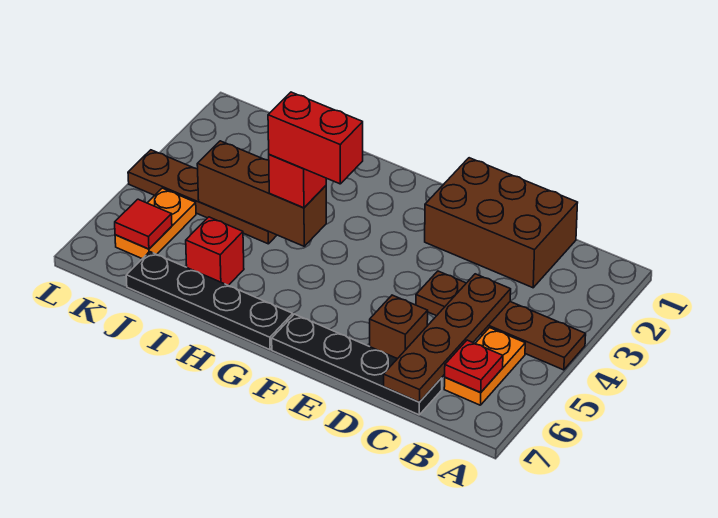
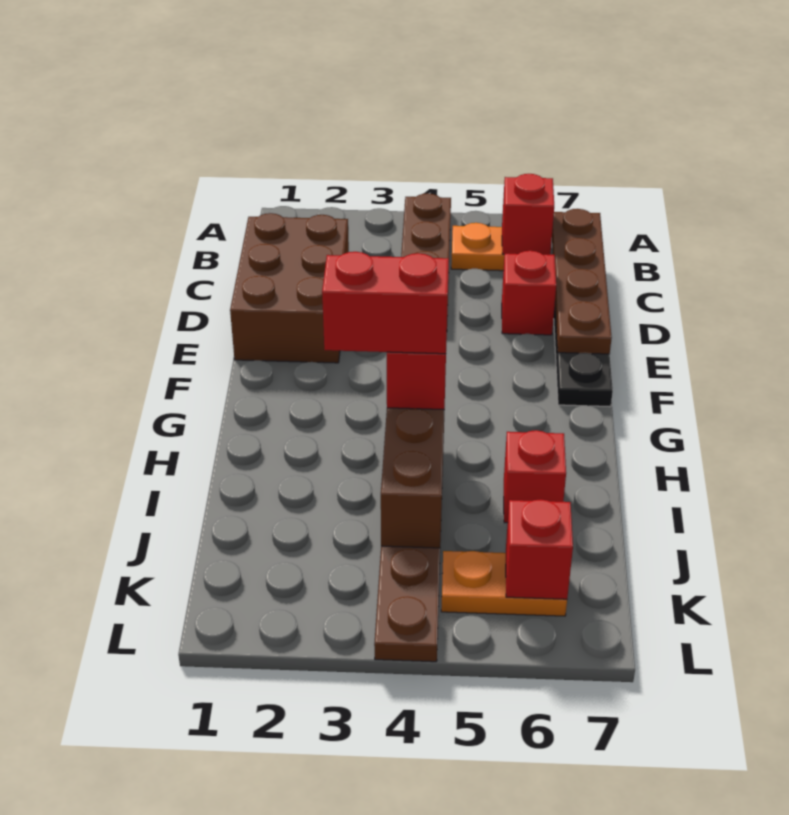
red plate B6 level 2 -> red brick B6 level 2
brown plate C4:C7 level 2 -> brown plate B7:E7 level 2
brown brick D6 level 1 -> red brick D6 level 1
red brick G4:H4 level 4 -> red brick H3:H4 level 4
black plate G7:J7 level 1 -> none
red tile K6 level 2 -> red brick K6 level 2

